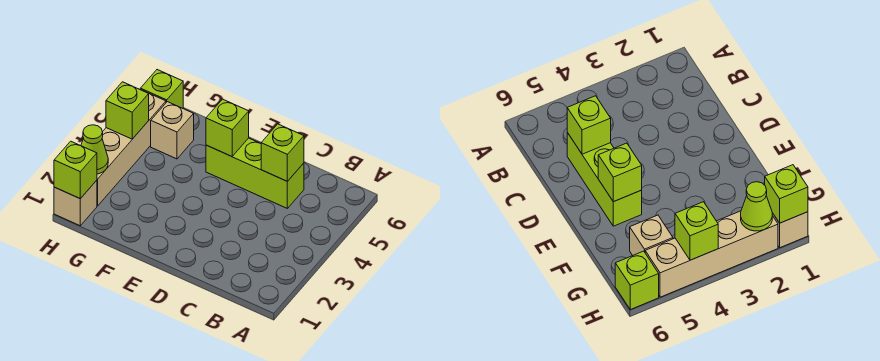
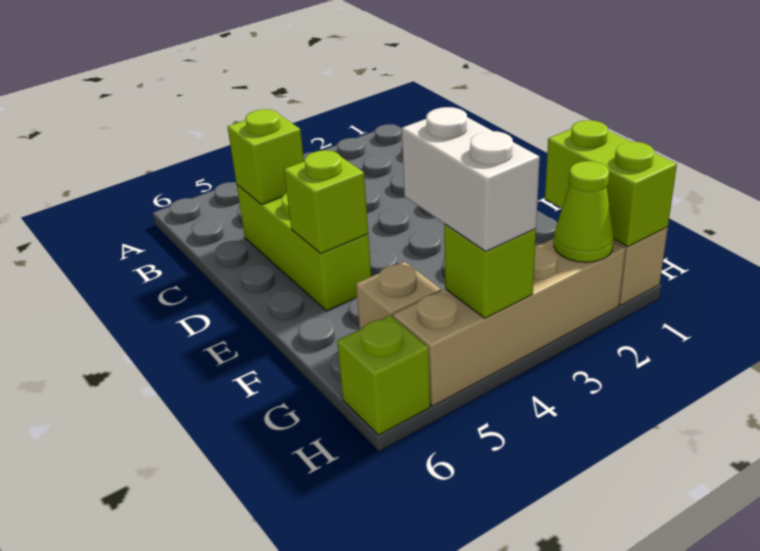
none -> white brick G4:H4 level 3
lime brick H1 level 2 -> lime brick G1:H1 level 2

